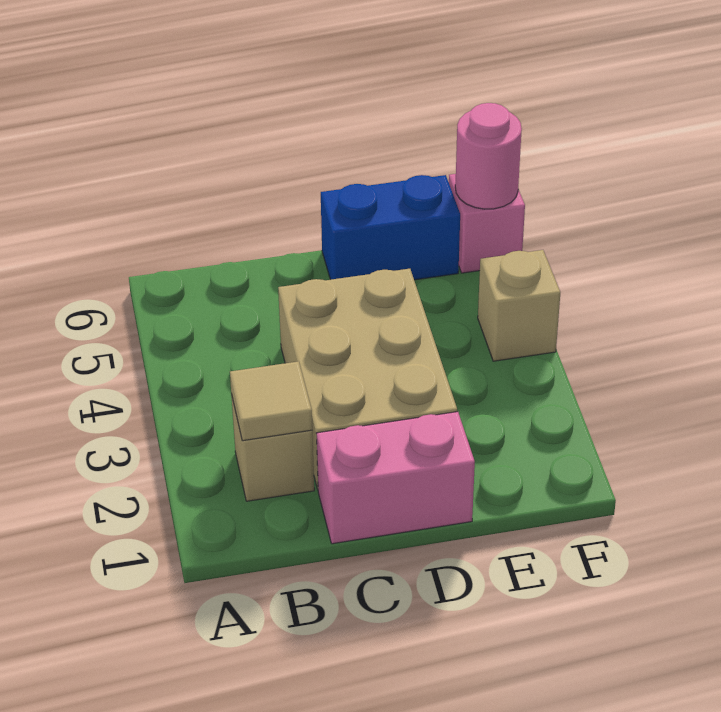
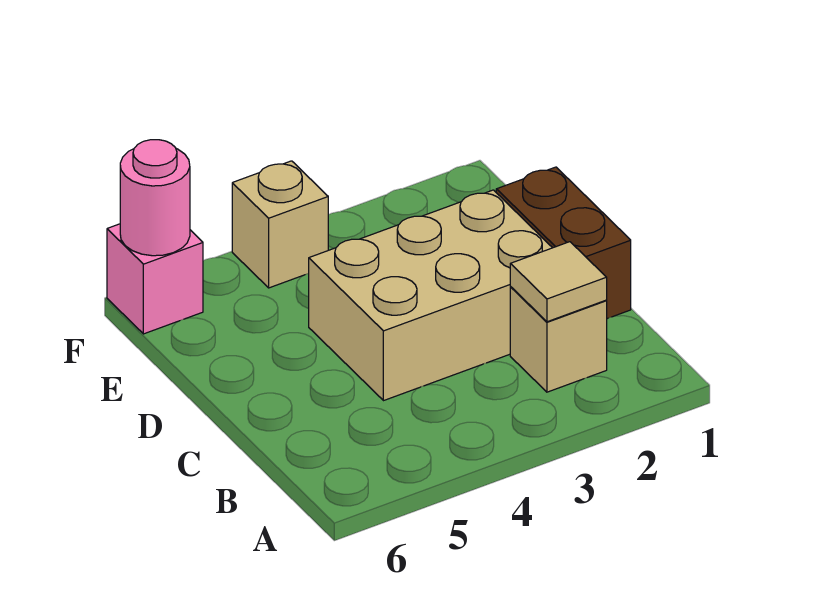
pink brick C1:D1 level 1 -> brown brick C1:D1 level 1
blue brick D6:E6 level 1 -> none

